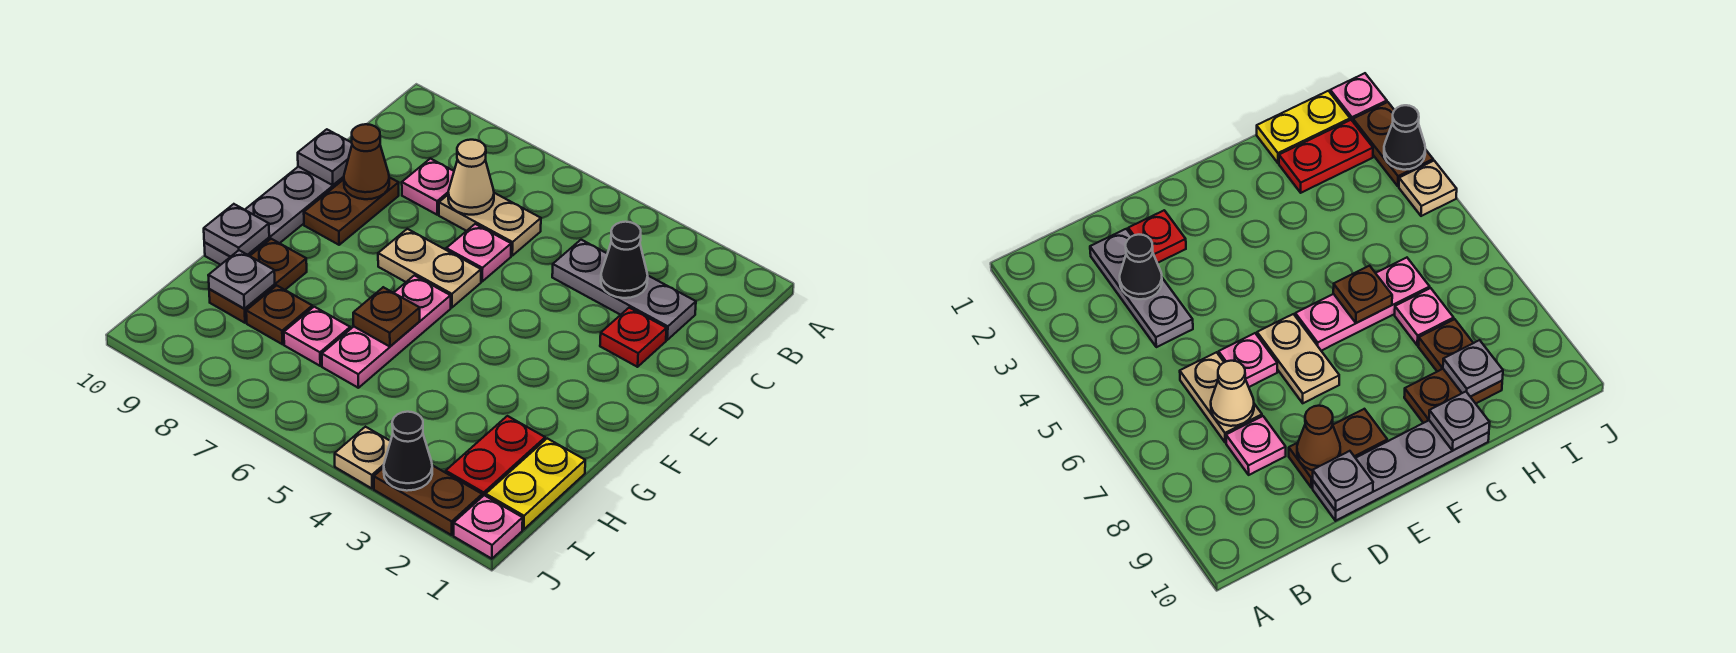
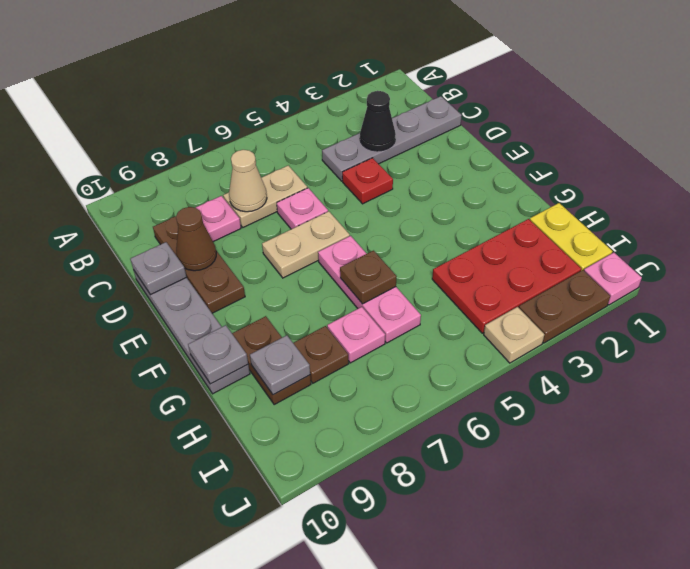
grey plate C2:C4 level 1 -> grey plate C1:C4 level 1
red plate D2 level 1 -> red plate D4 level 1
brown plate D9:E9 level 1 -> brown plate C9:E9 level 1
red plate H2:I2 level 1 -> red plate H2:I4 level 1
black cone J3 level 2 -> none

